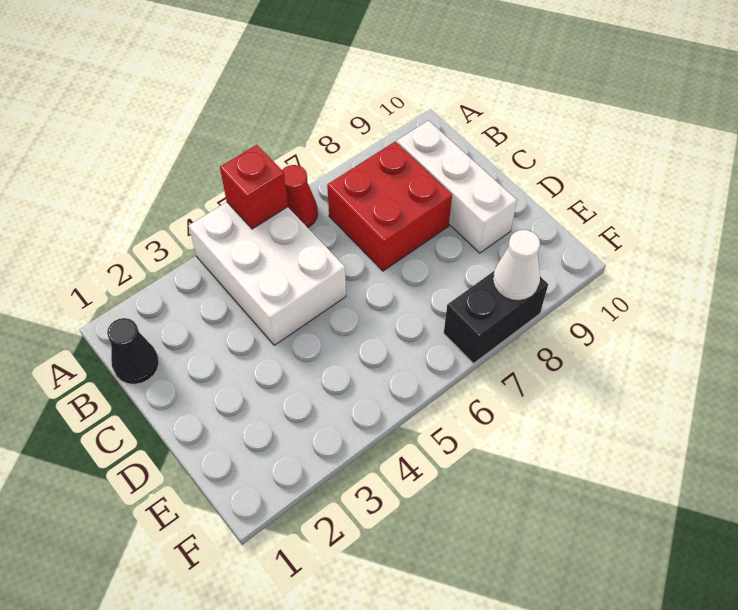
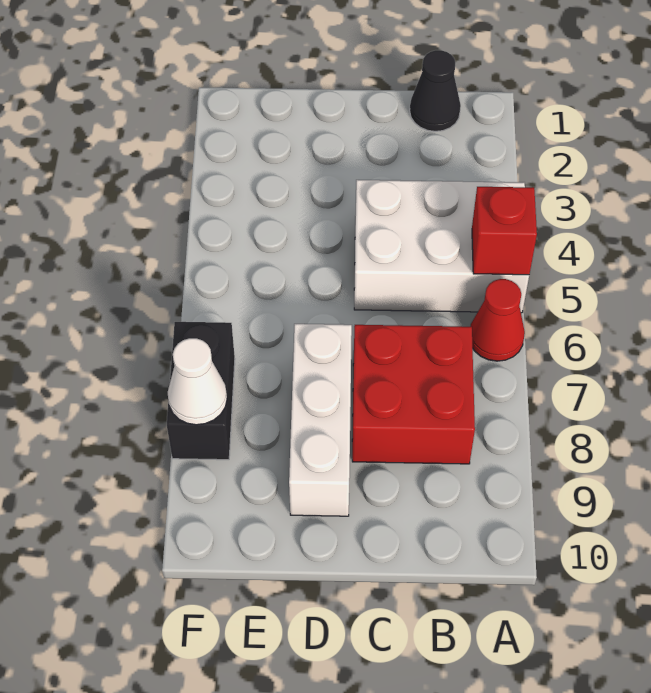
white brick B9:D9 level 1 -> white brick D7:D9 level 1

